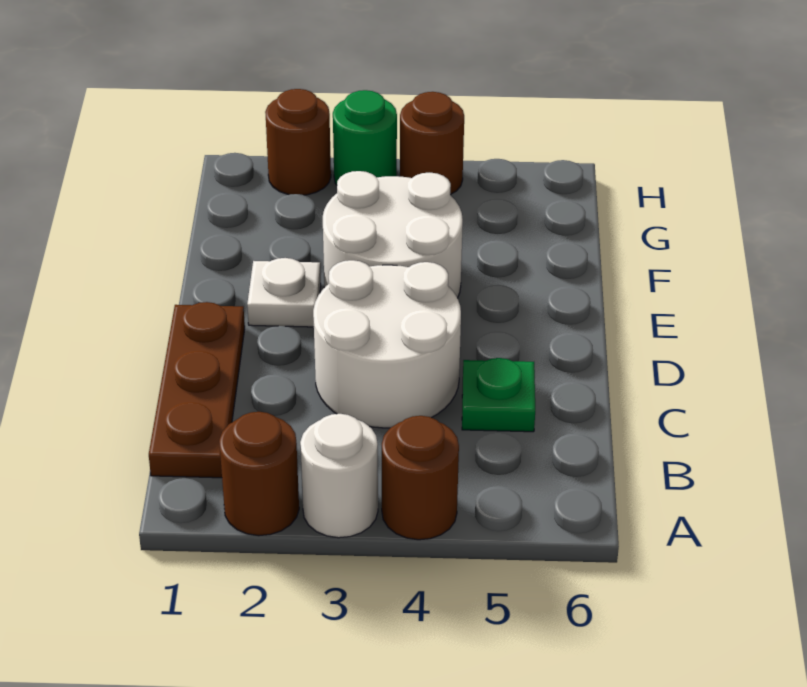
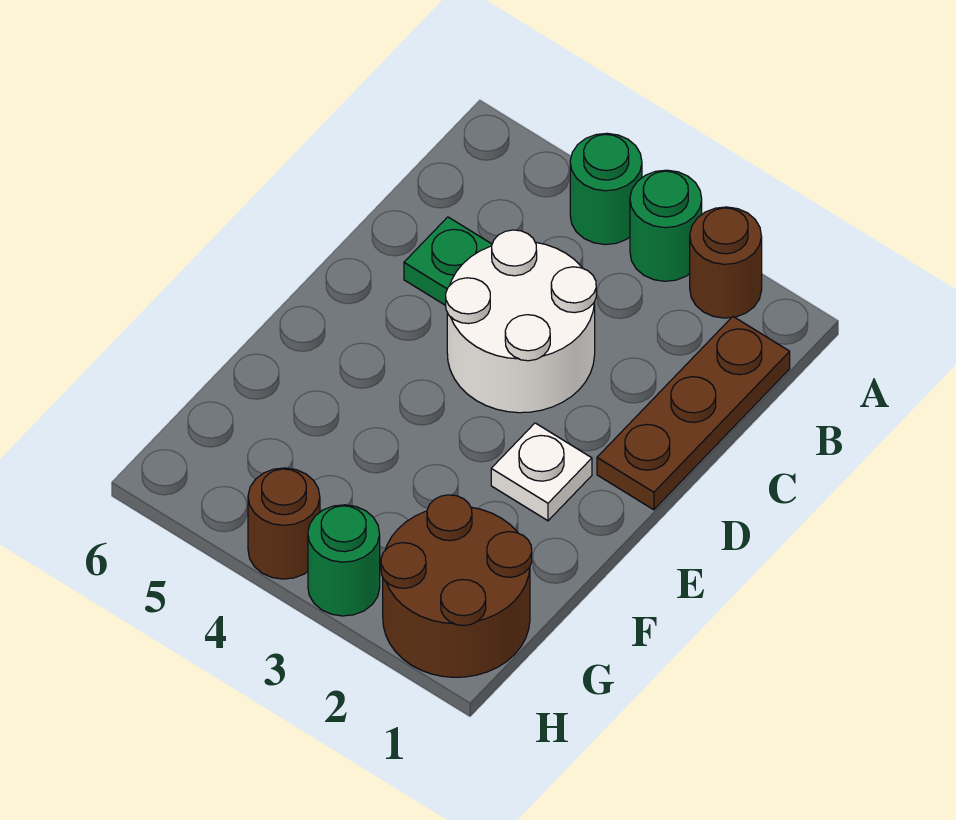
white round brick A3 level 1 -> green round brick A3 level 1
brown round brick A4 level 1 -> green round brick A4 level 1
white round brick E3:F4 level 1 -> none
brown round brick H2 level 1 -> brown round brick G1:H2 level 1

